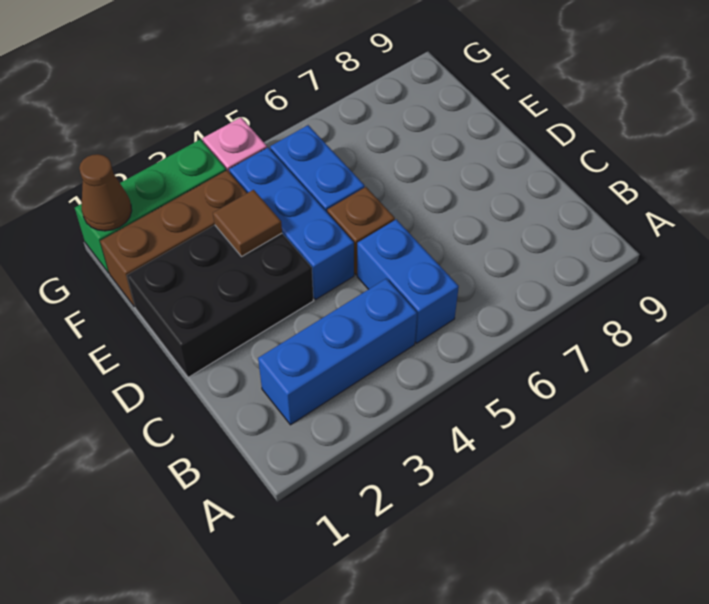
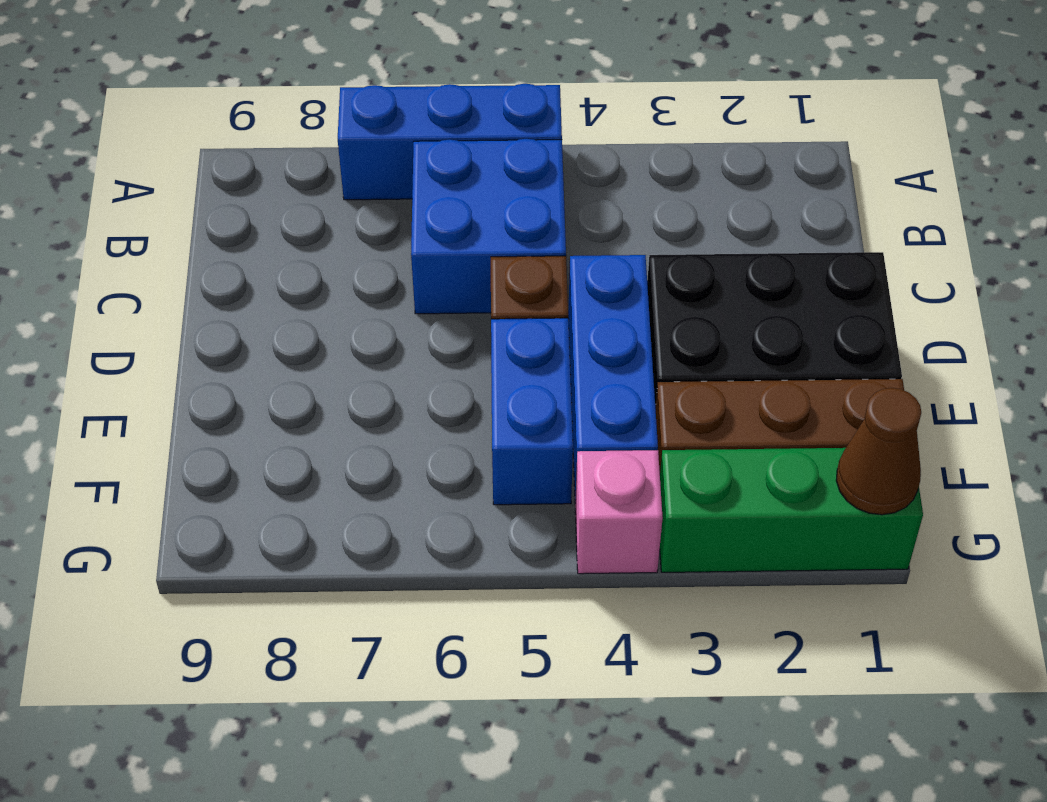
blue brick B2:B4 level 1 -> blue brick A5:A7 level 1
blue brick B5:C5 level 1 -> blue brick B5:C6 level 1
brown tile E3 level 2 -> none

